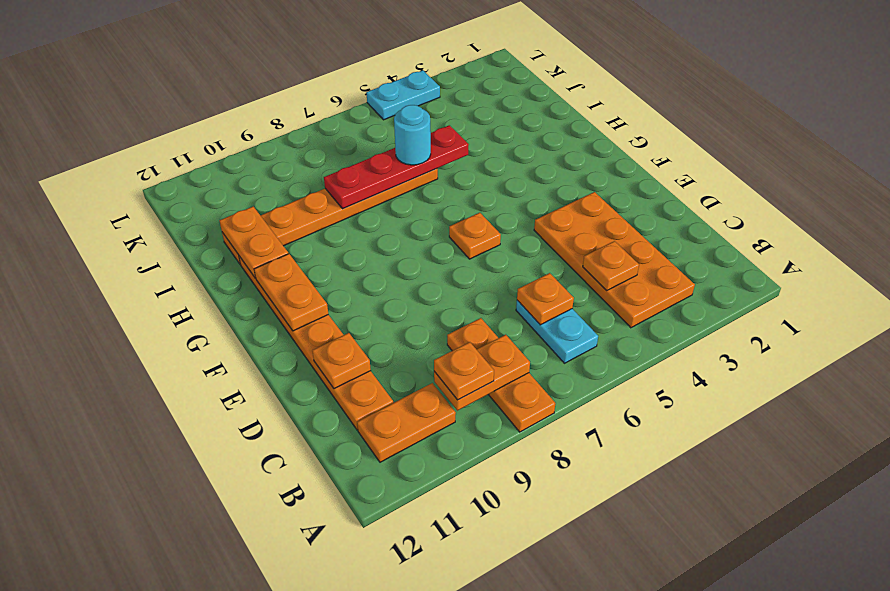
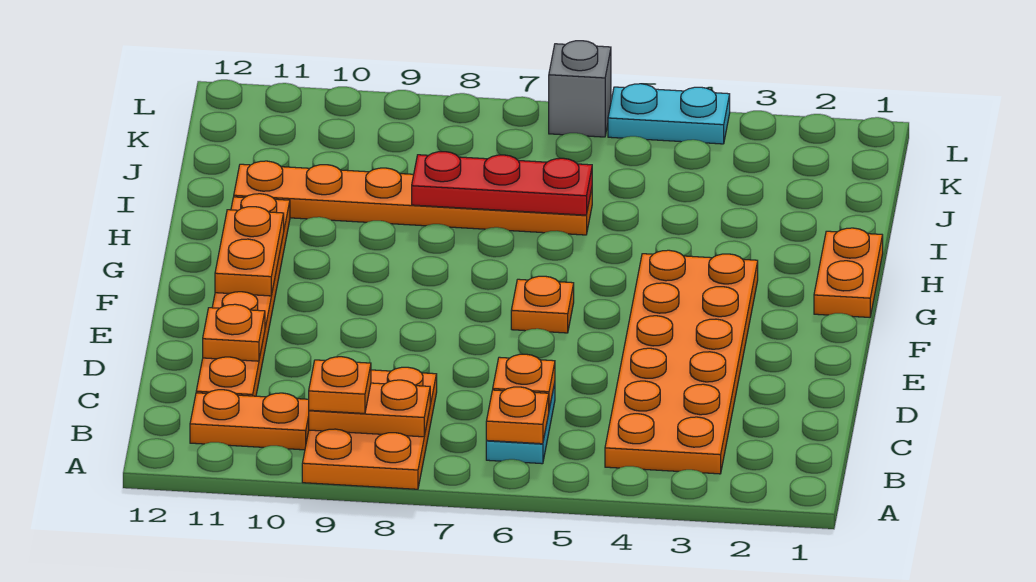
orange plate A8:C8 level 1 -> orange plate A8:C9 level 1
orange plate B3:E4 level 1 -> orange plate B3:G4 level 1
orange plate C4 level 2 -> orange plate B6 level 2
orange plate H11:I11 level 2 -> orange plate G1:H1 level 1
red plate I5:I8 level 2 -> red plate I6:I8 level 2
cyan round brick I6 level 3 -> none
none -> grey brick L6 level 1

